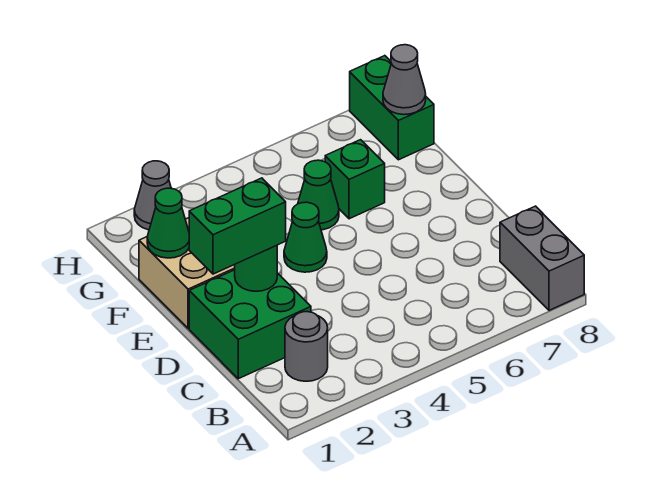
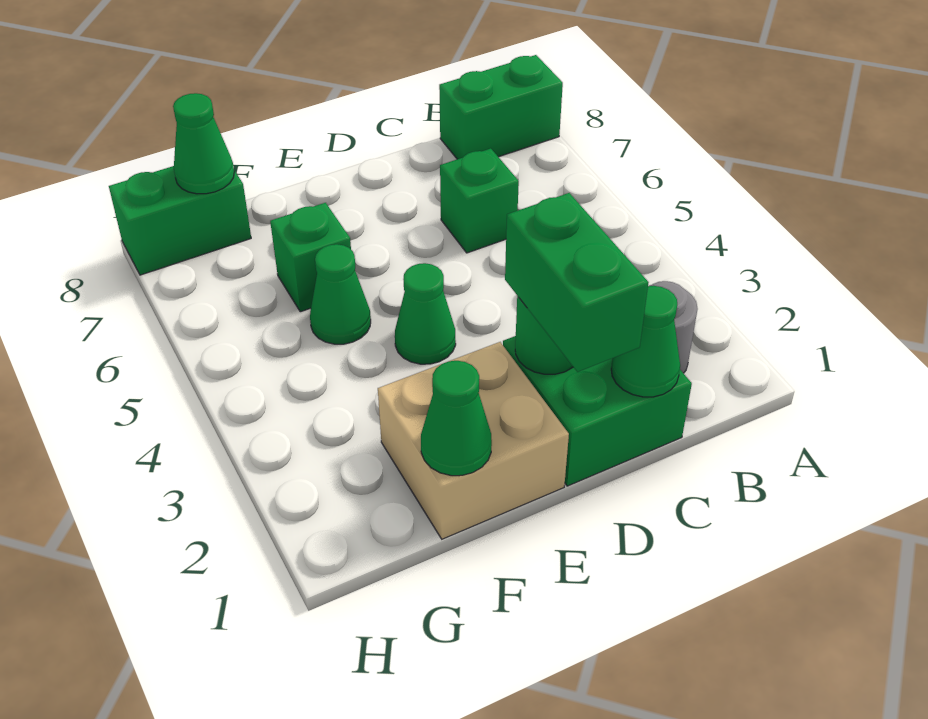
grey brick A8:B8 level 1 -> green brick A8:B8 level 1
none -> green cone C1 level 2
none -> green brick C6 level 1
grey cone G8 level 2 -> green cone G8 level 2
grey cone H2 level 1 -> none

